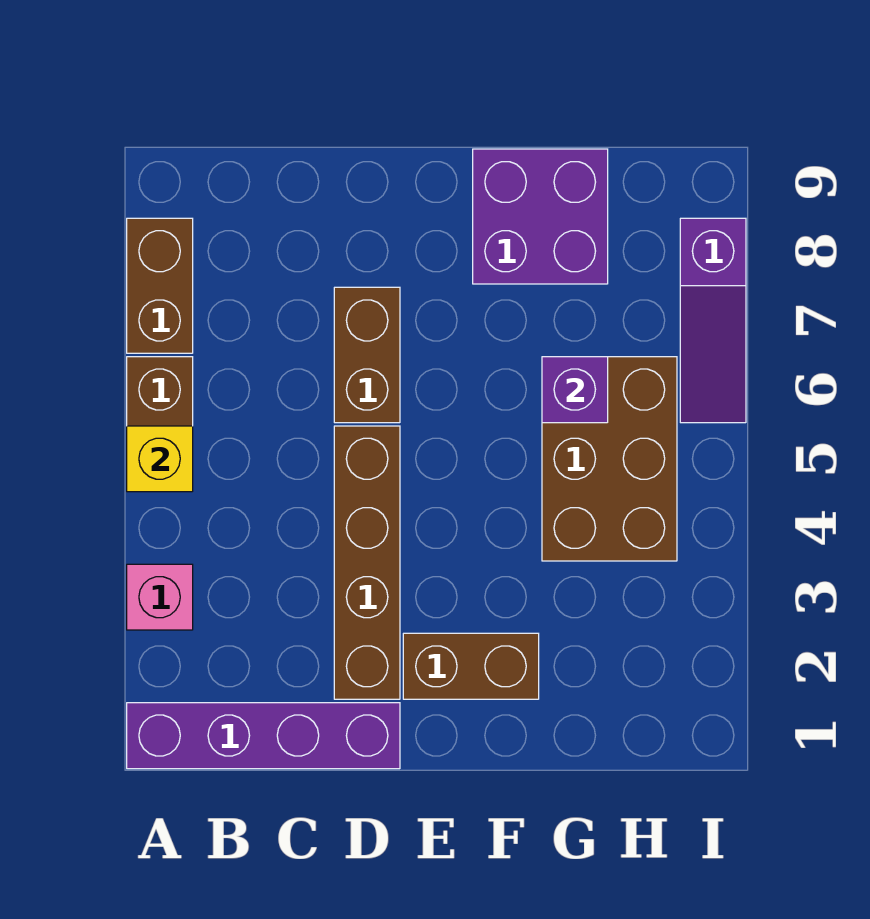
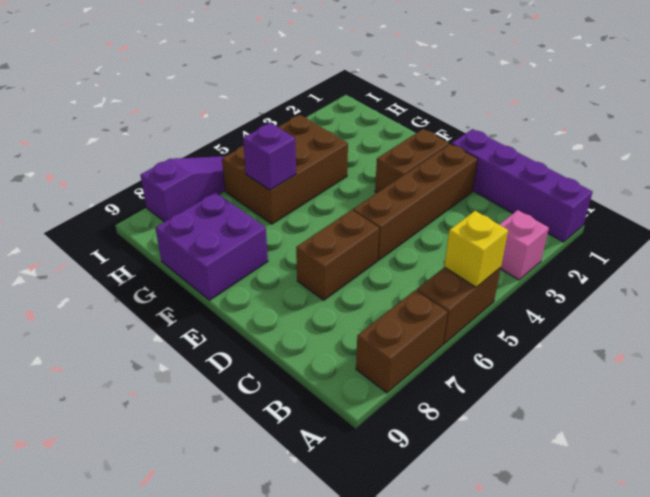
brown brick E2:F2 level 1 -> brown brick E2:E3 level 1

